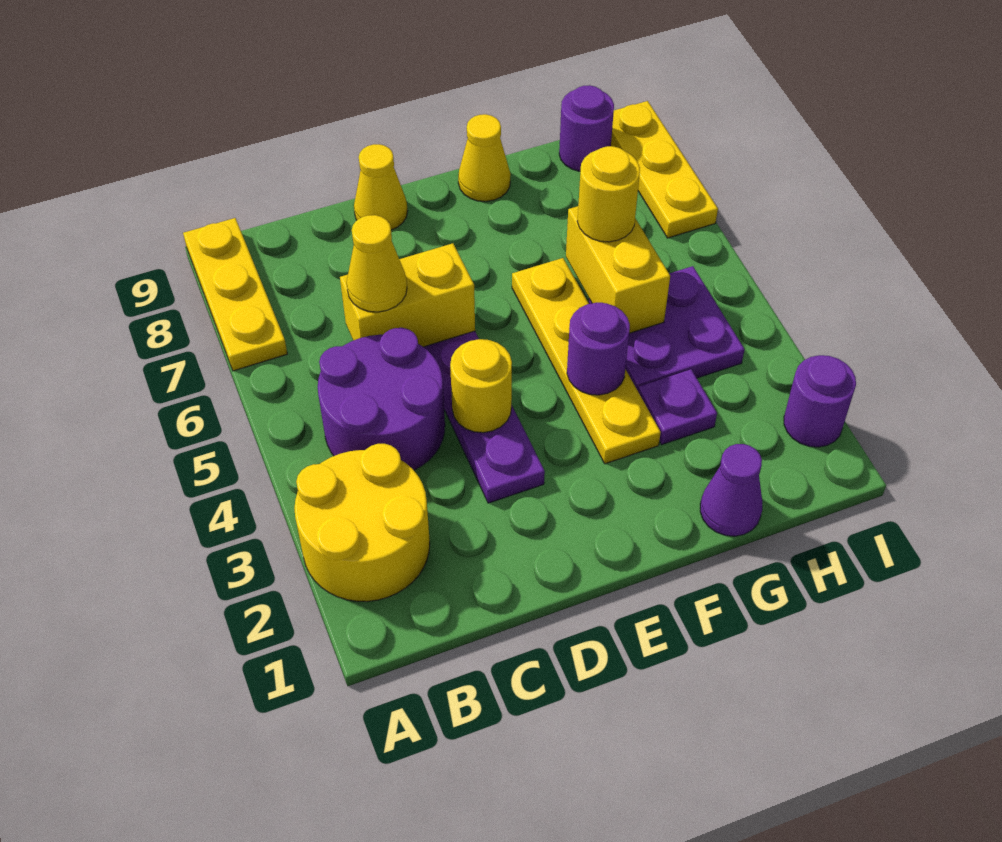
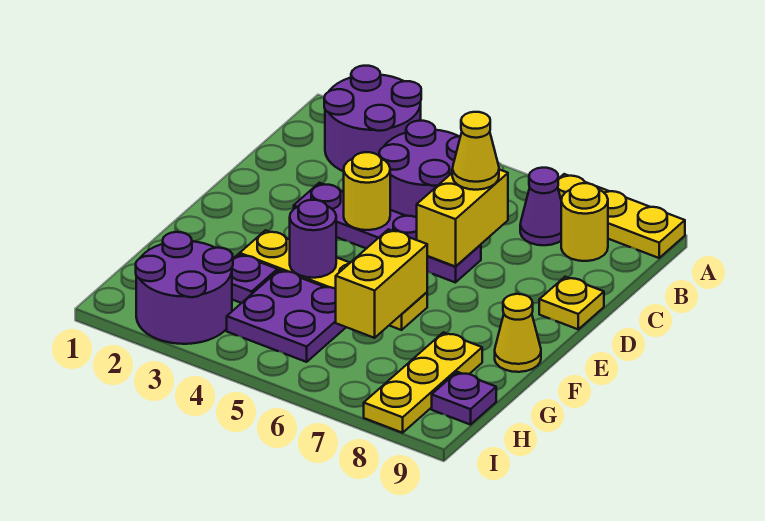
yellow round brick A2:B3 level 1 -> purple round brick A2:B3 level 1
yellow cone D9 level 1 -> yellow plate D9 level 1
purple cone G1 level 1 -> purple cone B7 level 1
yellow brick G5:G6 level 2 -> yellow brick F6:G6 level 2
yellow round brick G6 level 3 -> yellow round brick B8 level 1
purple round brick H9 level 1 -> purple plate H9 level 1
purple round brick I2 level 1 -> purple round brick H2:I3 level 1
yellow plate I7:I9 level 1 -> yellow plate G8:I8 level 1

